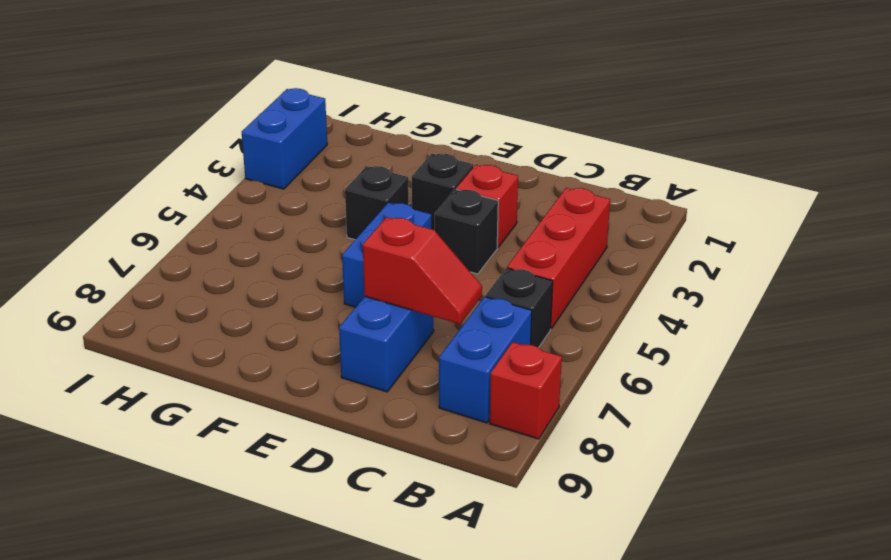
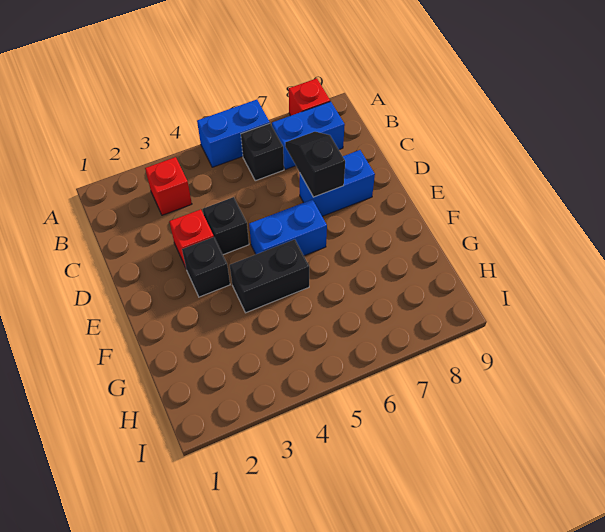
red brick B3:B5 level 1 -> red brick B3 level 1
red slope C7:D7 level 2 top D -> black slope C7:D7 level 2 top D
black brick F4 level 1 -> black brick F4:F5 level 1
blue brick I2:I3 level 1 -> blue brick A5:A6 level 1

